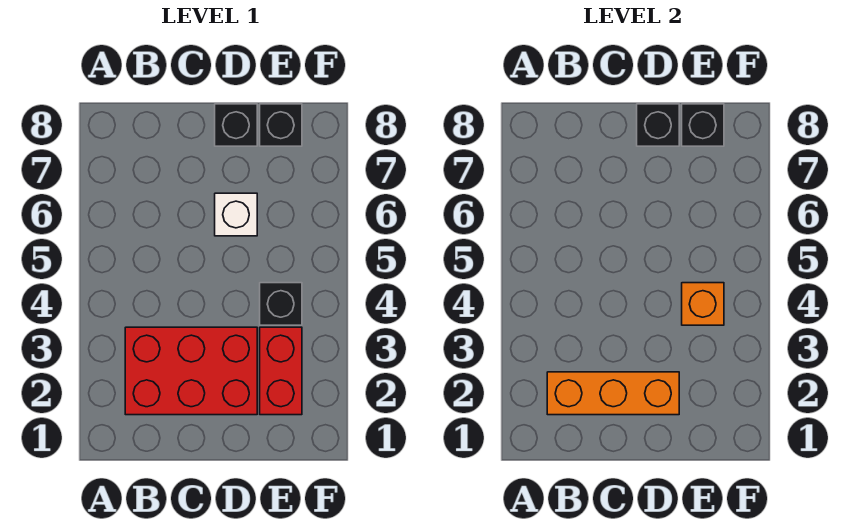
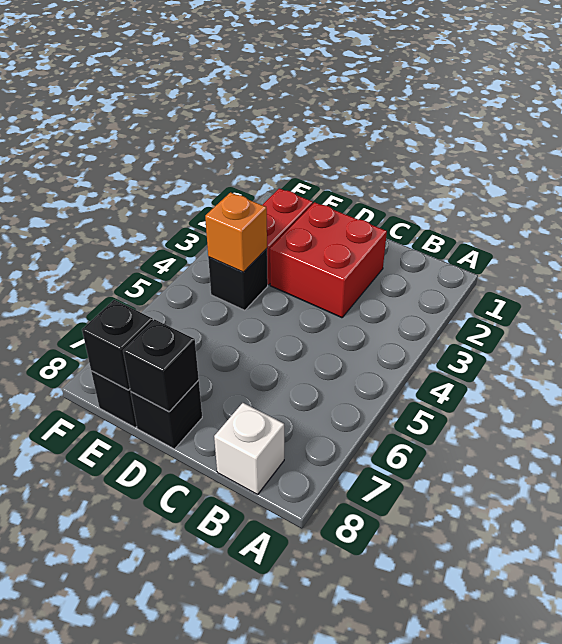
red brick B2:D3 level 1 -> red brick C2:D3 level 1
orange brick B2:D2 level 2 -> none
white brick D6 level 1 -> white brick B8 level 1

